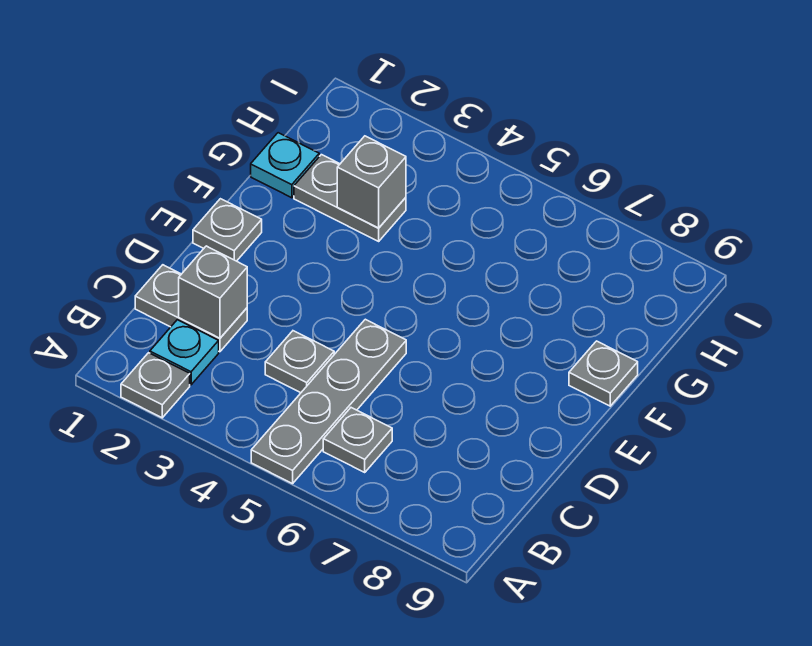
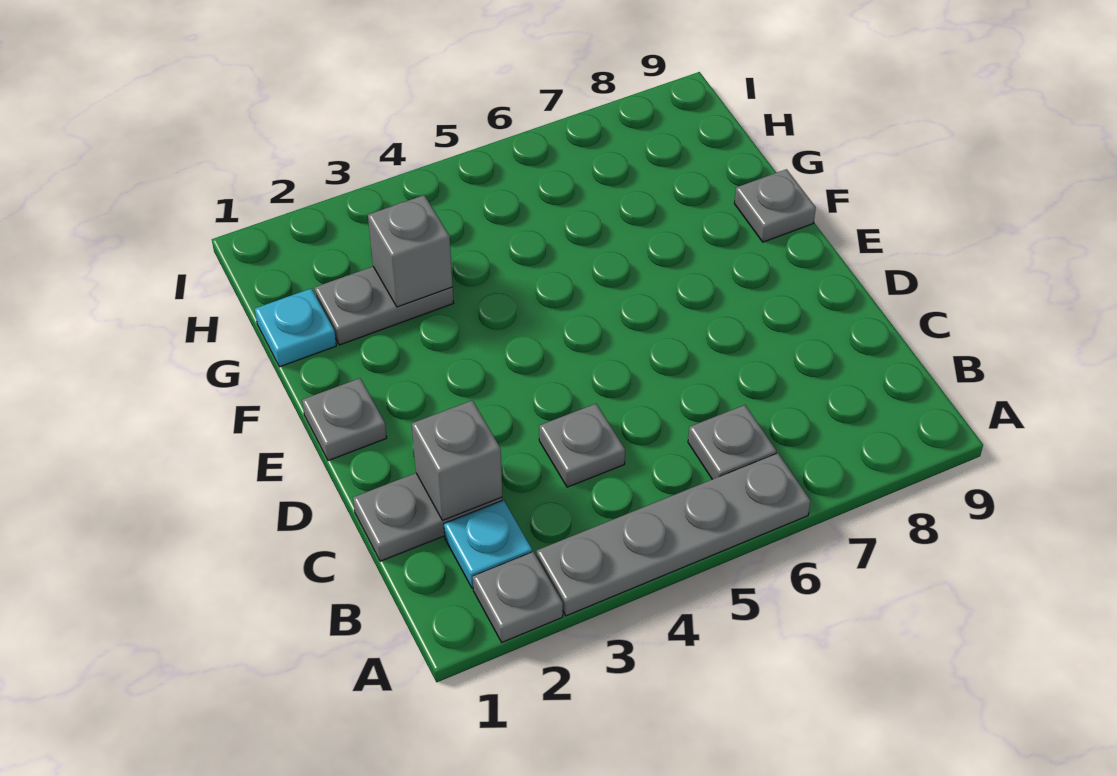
grey plate A5:D5 level 1 -> grey plate A3:A6 level 1

